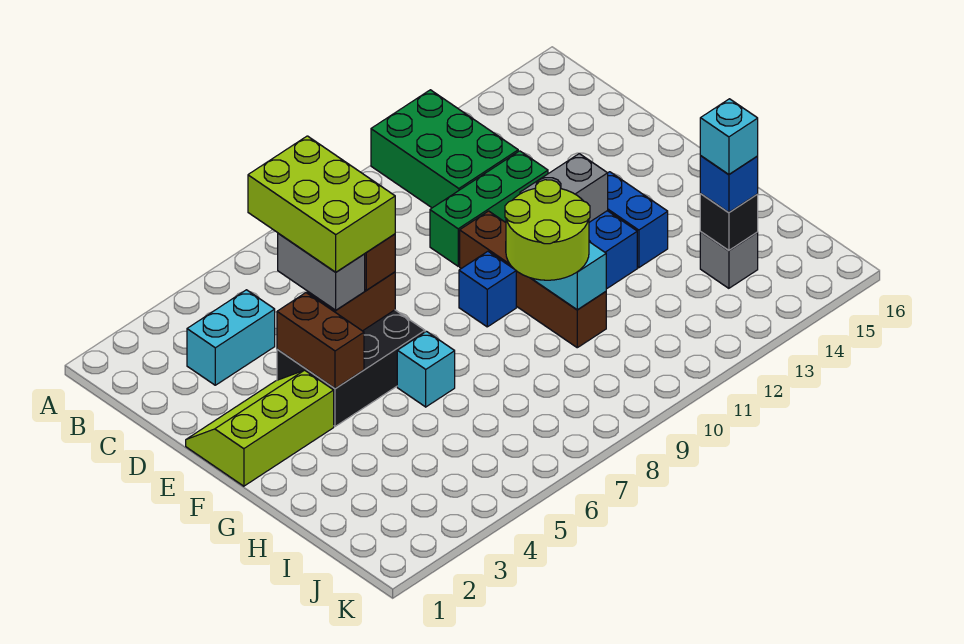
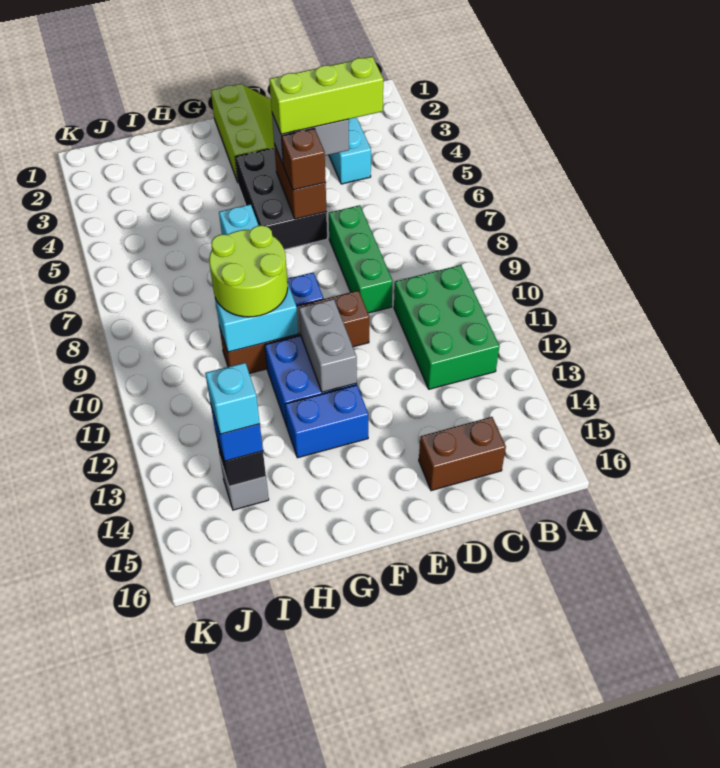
green brick A11:C12 level 1 -> green brick B10:C12 level 1
lime brick C5:E6 level 4 -> lime brick C5:E5 level 4
green brick D10:D12 level 1 -> green brick D7:D9 level 1
brown brick E4:F4 level 2 -> brown brick C15:D15 level 1

